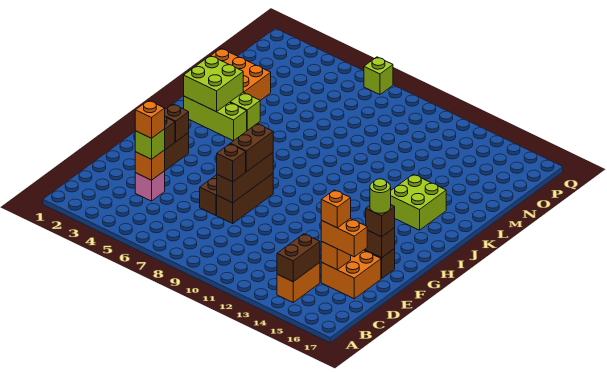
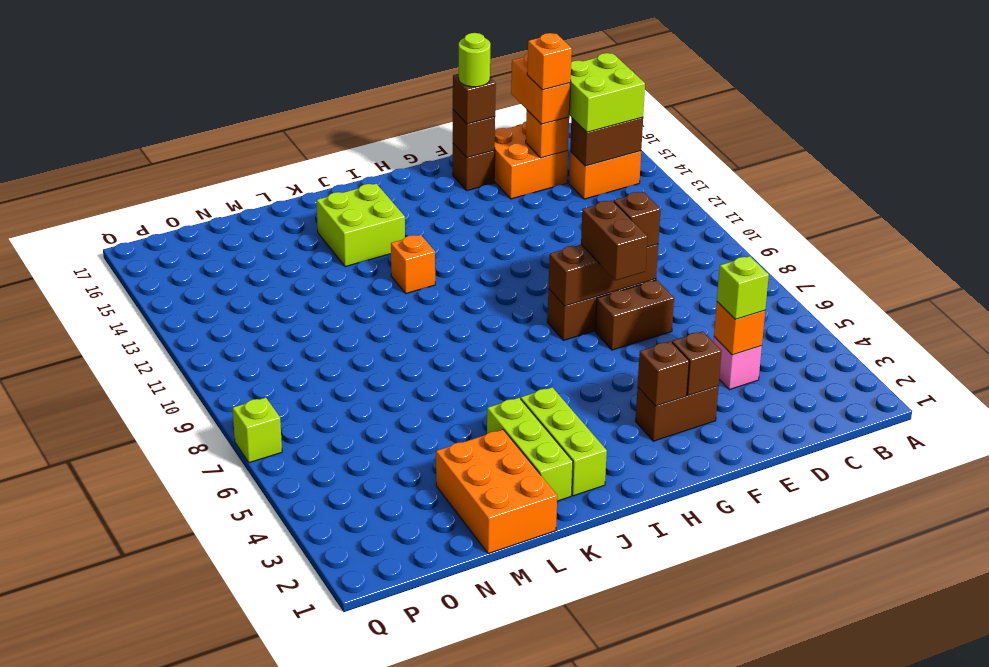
orange brick D4 level 4 -> orange brick J12 level 1
brown brick F8:G8 level 3 -> brown brick F7:F8 level 3
lime brick J2:K3 level 2 -> lime brick B14:C15 level 3

